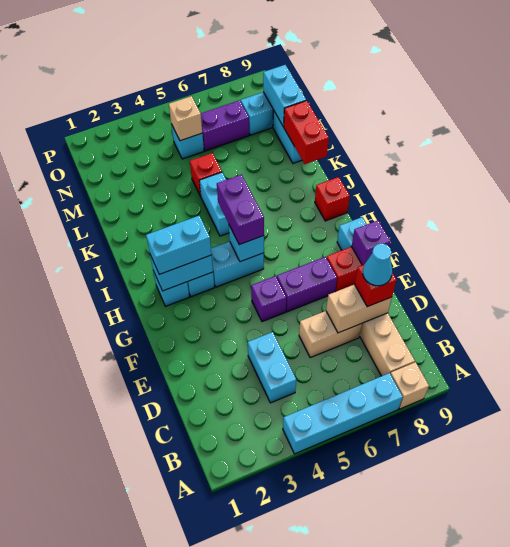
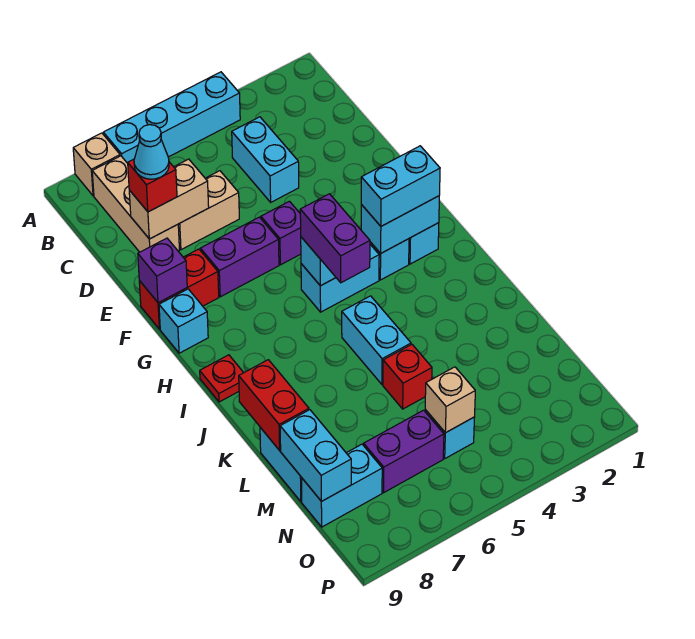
red brick I9 level 1 -> red plate I9 level 1

